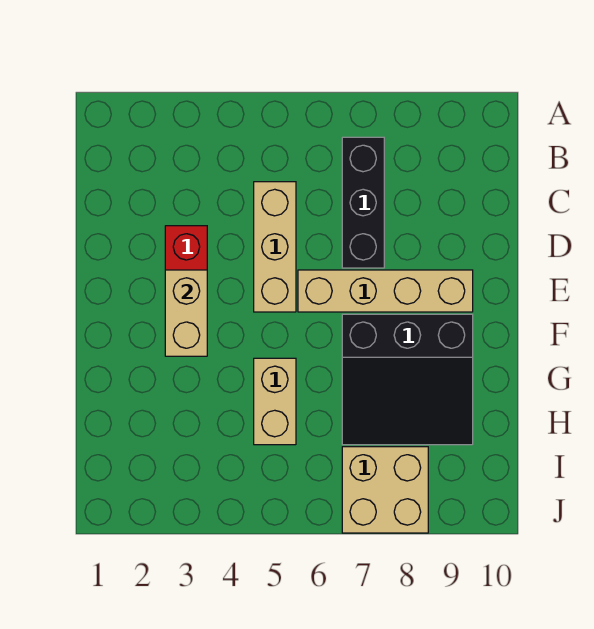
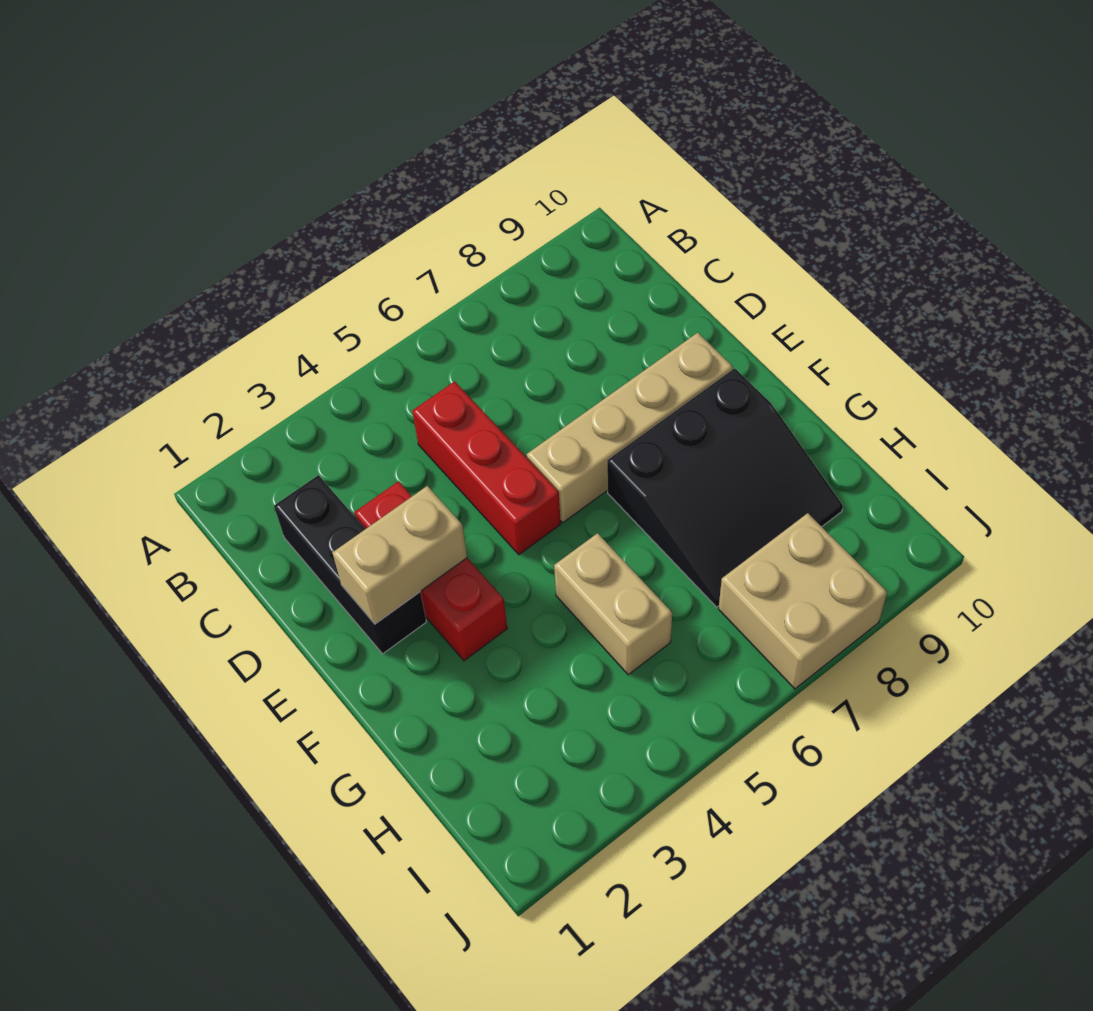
black brick B7:D7 level 1 -> black brick C2:E2 level 1
tan brick C5:E5 level 1 -> red brick C5:E5 level 1
tan brick E3:F3 level 2 -> tan brick E2:E3 level 2

